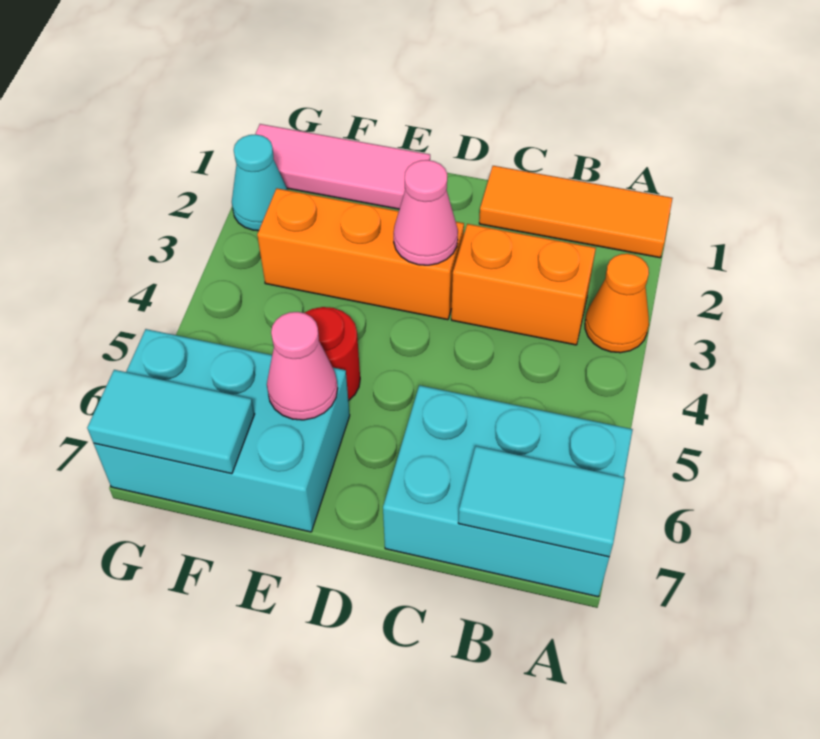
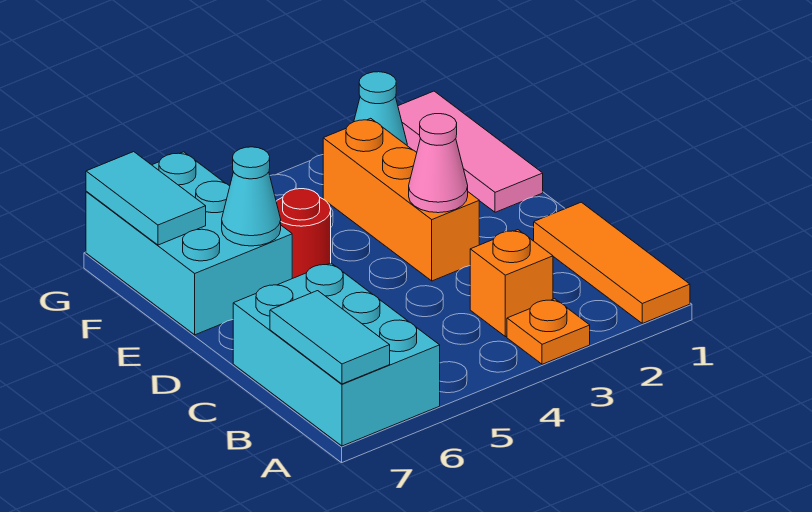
orange cone A3 level 1 -> orange plate A3 level 1
orange brick B3:C3 level 1 -> orange brick B3 level 1
pink cone E6 level 2 -> cyan cone E6 level 2

